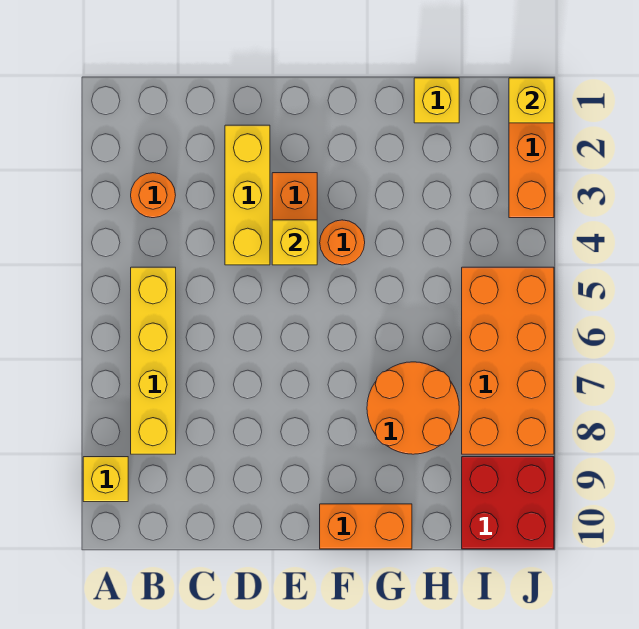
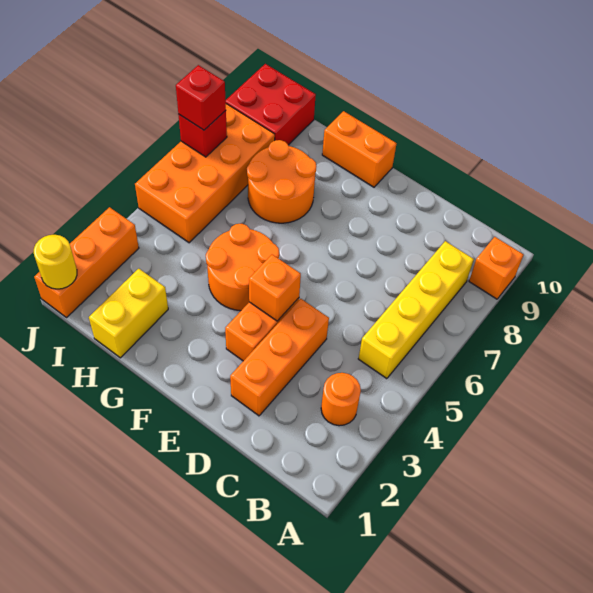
yellow brick A9 level 1 -> orange brick A9 level 1
yellow brick D2:D4 level 1 -> orange brick D2:D4 level 1
yellow brick E4 level 2 -> orange brick E4 level 2
orange round brick F4 level 1 -> orange round brick F4:G5 level 1
yellow brick H1 level 1 -> yellow brick H1:H2 level 1
yellow brick J1 level 2 -> yellow round brick J1 level 2
none -> red brick J7 level 2
none -> red brick J7 level 3

